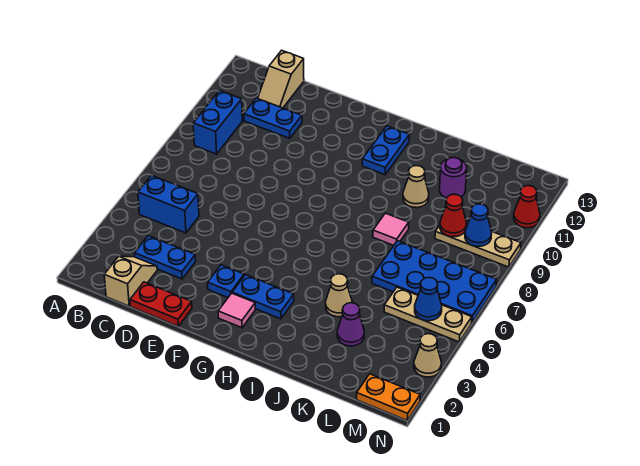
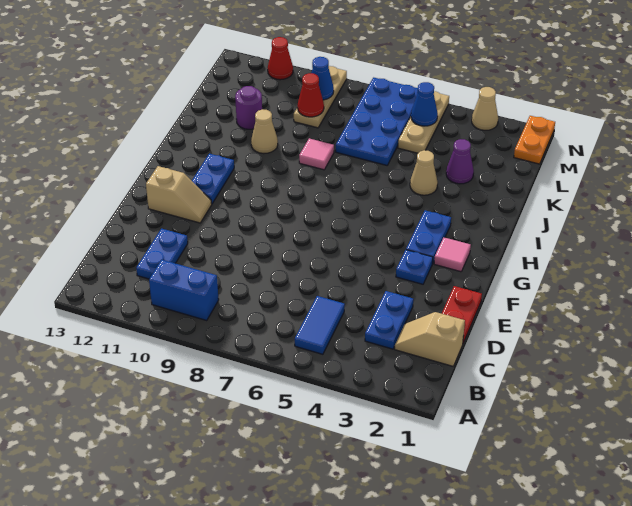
blue brick B5:C5 level 1 -> blue tile B5:C5 level 1
tan slope C12:C13 level 1 top 13 -> tan slope F11:F12 level 1 top 12
blue plate H11:H12 level 1 -> blue plate G11:H11 level 1

